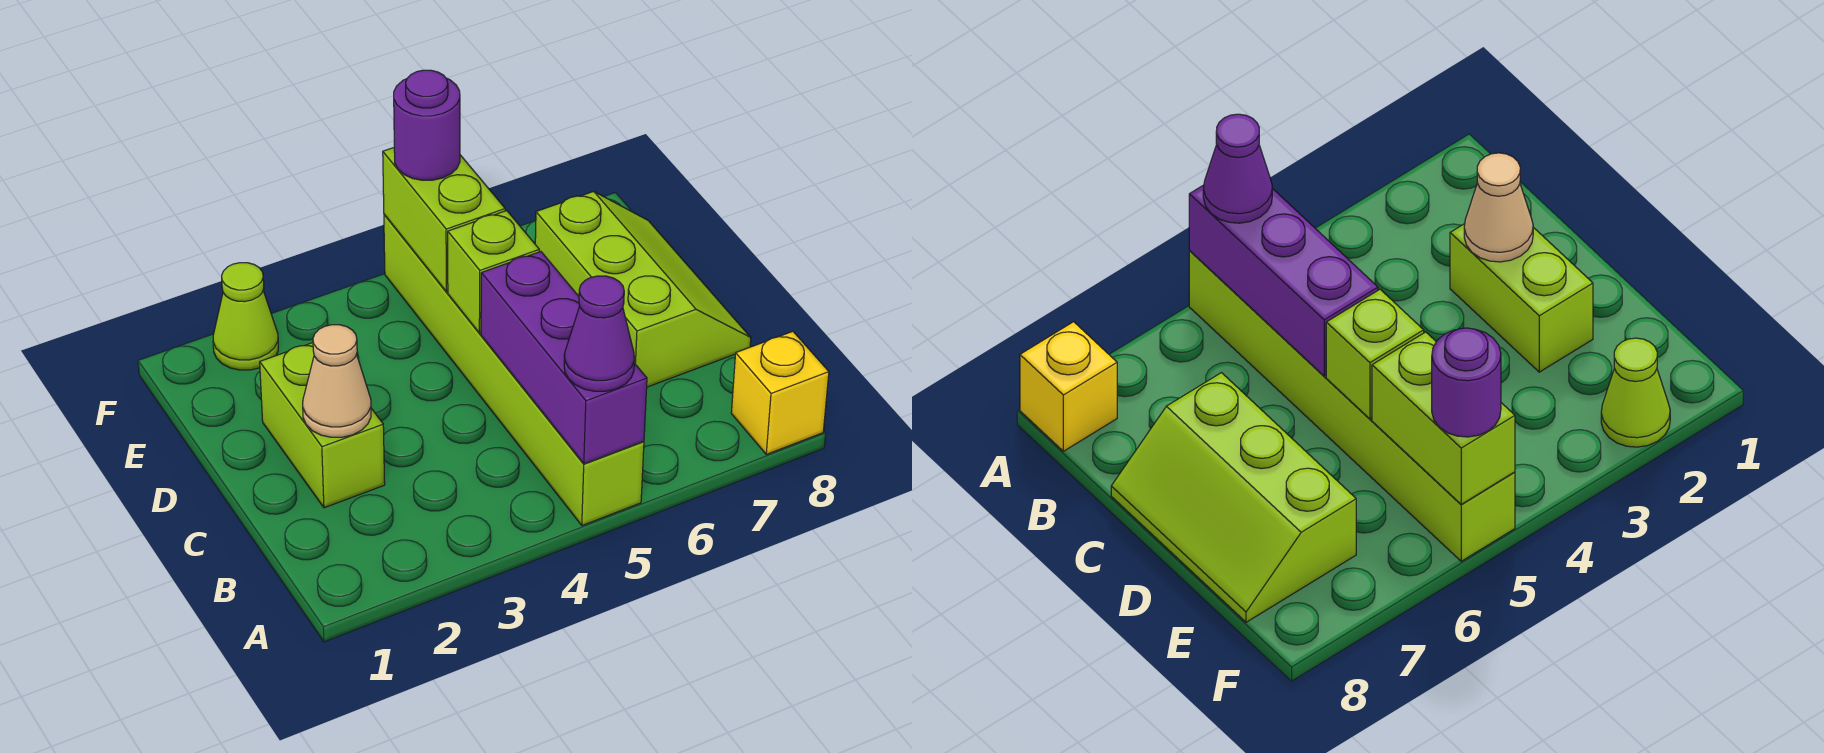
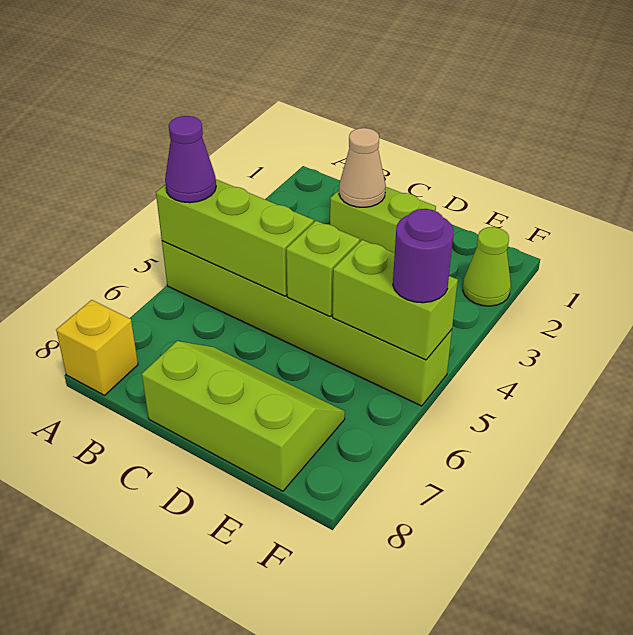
purple brick A5:C5 level 2 -> lime brick A5:C5 level 2
lime slope C7:E8 level 1 top 7 -> lime slope C7:E8 level 1 top 8

